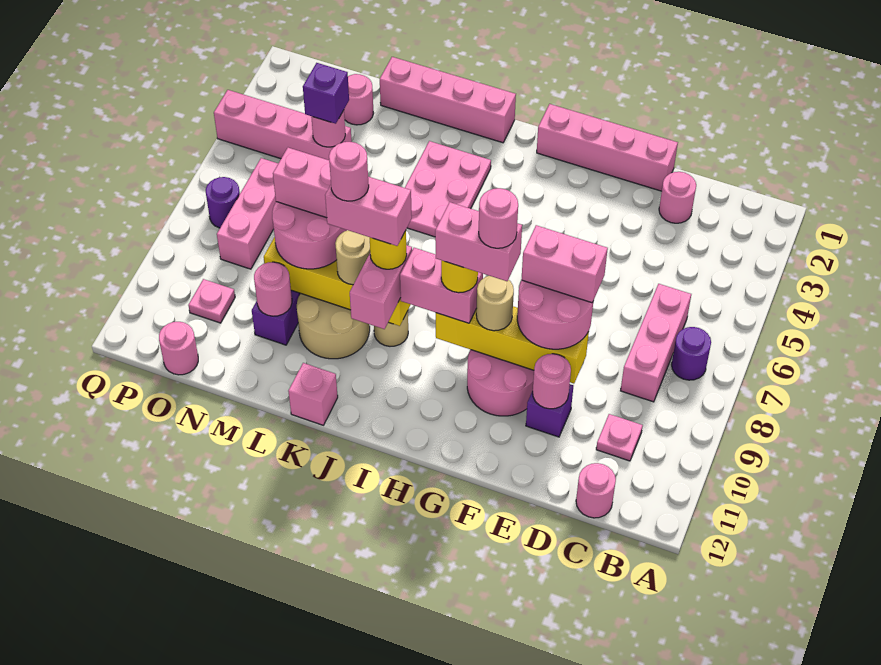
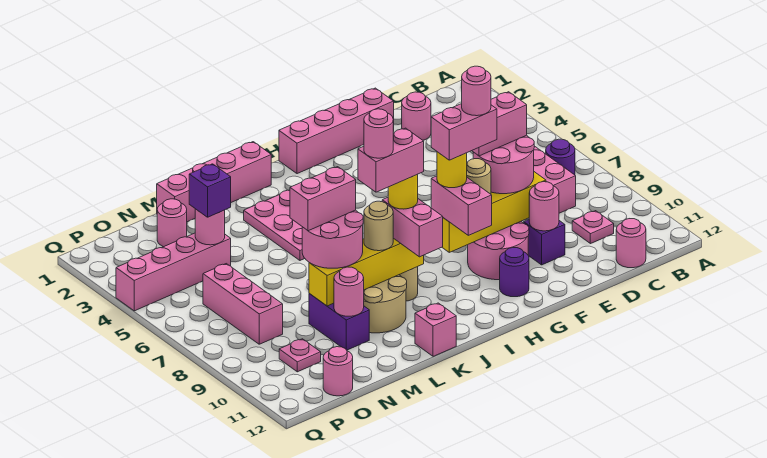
pink brick H9:I9 level 3 -> pink brick H9:H10 level 3
purple round brick P7 level 1 -> purple round brick G11 level 1

